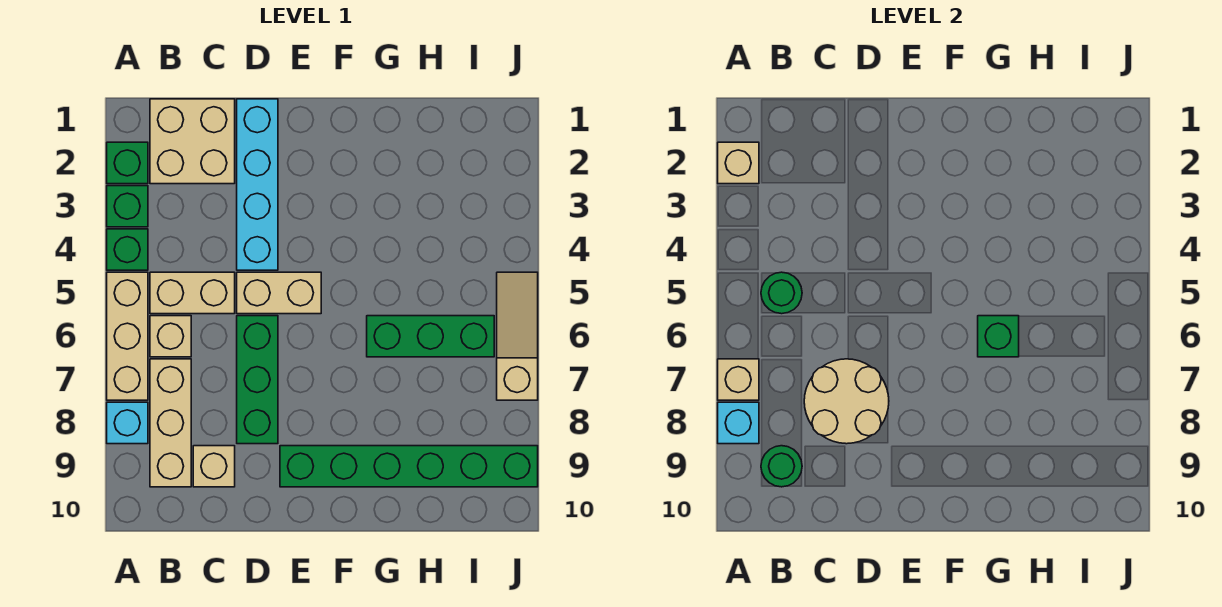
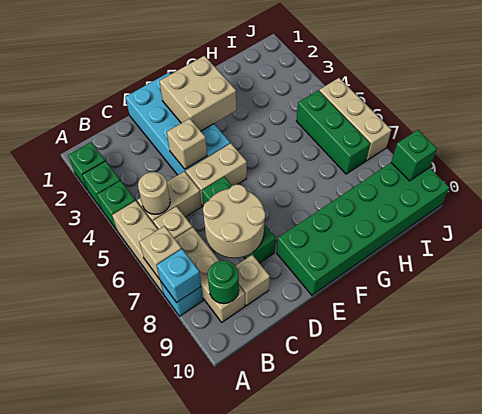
tan brick A2 level 2 -> tan brick D4 level 2
tan brick B1:C2 level 1 -> tan brick E2:F3 level 2
green round brick B5 level 2 -> tan round brick B5 level 2
cyan brick D1:D4 level 1 -> cyan brick D1:E4 level 1
green brick E9:J9 level 1 -> green brick E9:J10 level 1
green brick G6:I6 level 1 -> green brick I5:I7 level 1
green brick G6 level 2 -> green brick J9 level 2
tan slope J5:J7 level 1 top 7 -> tan brick J5:J7 level 1

